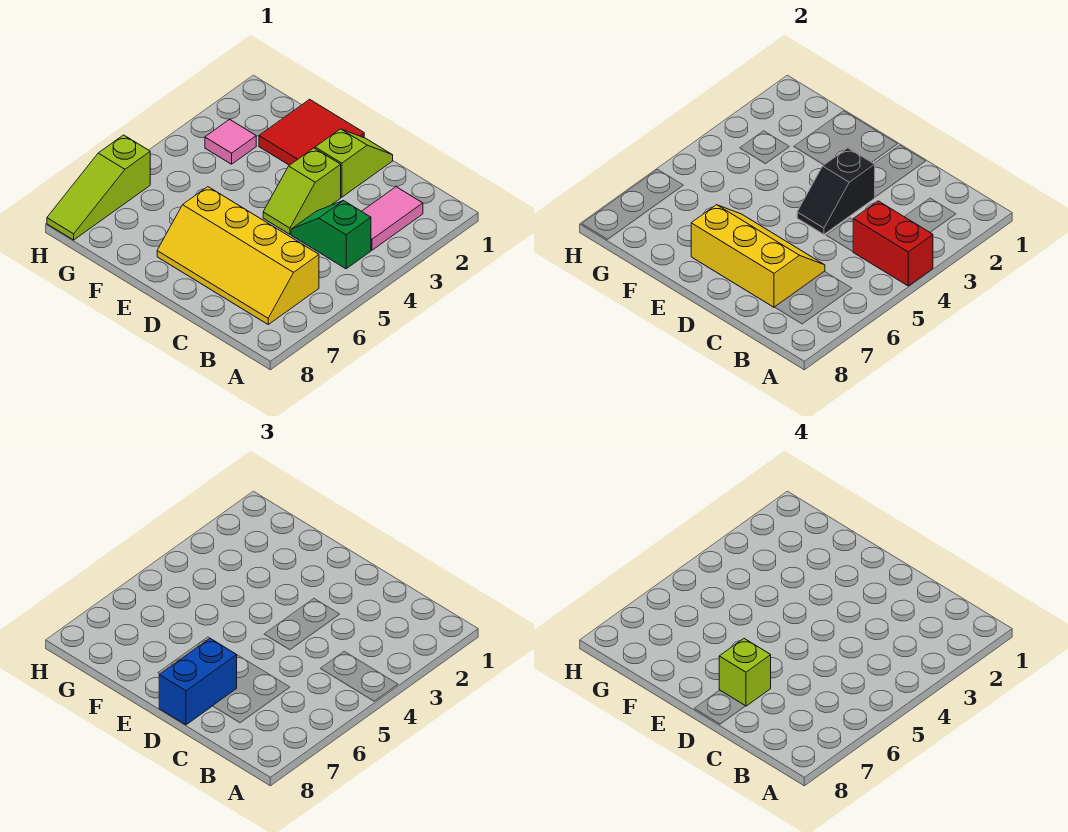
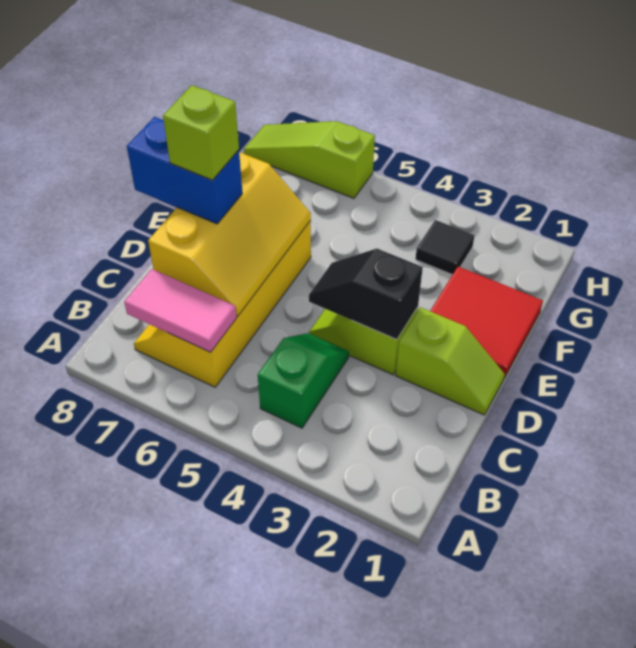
red brick A4:B4 level 2 -> none
pink tile B2:B3 level 1 -> pink tile B6:B7 level 2
pink tile G3 level 1 -> black tile G3 level 1

